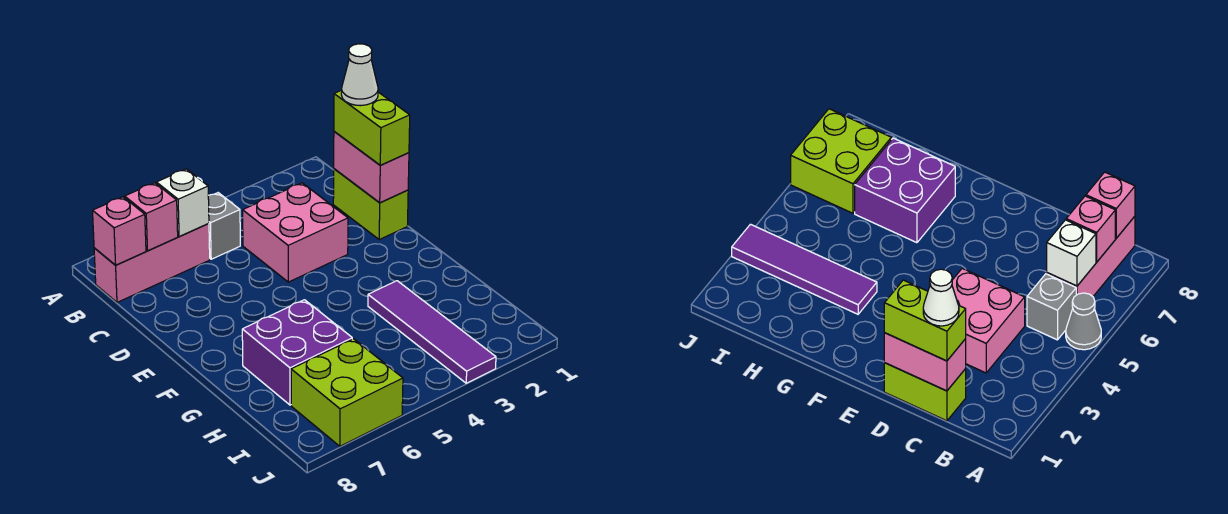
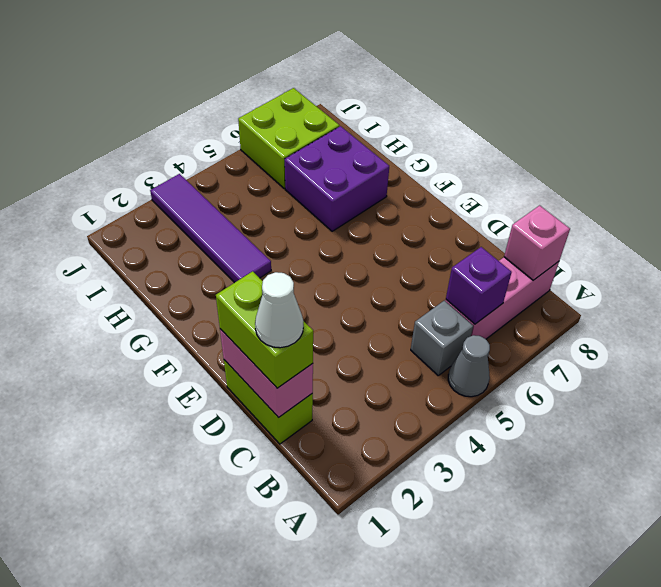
white brick B6 level 2 -> purple brick B6 level 2
pink brick B7 level 2 -> none
pink brick C3:D4 level 1 -> none

